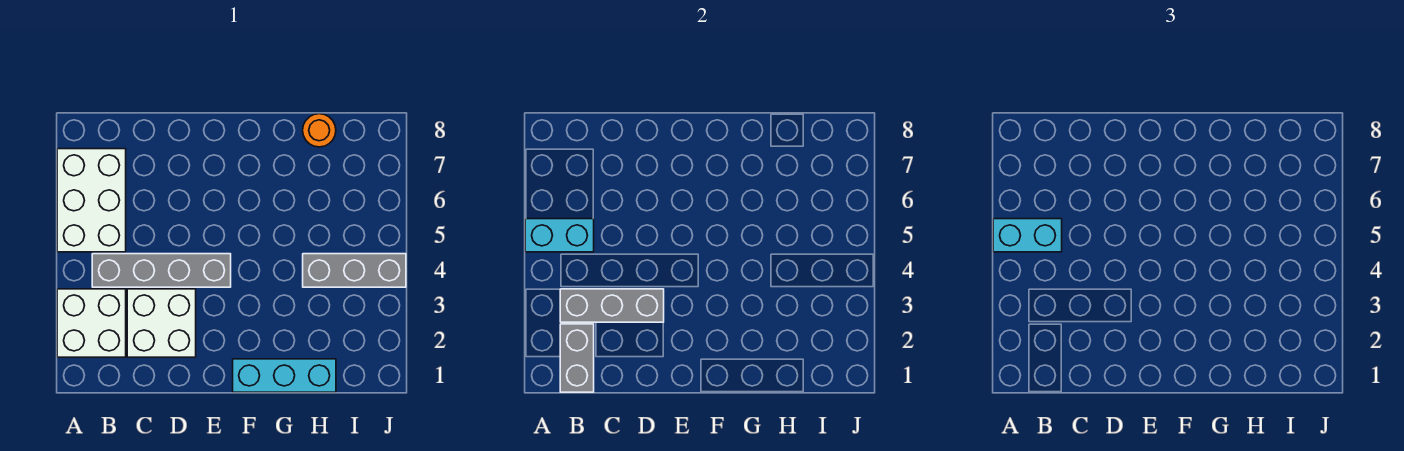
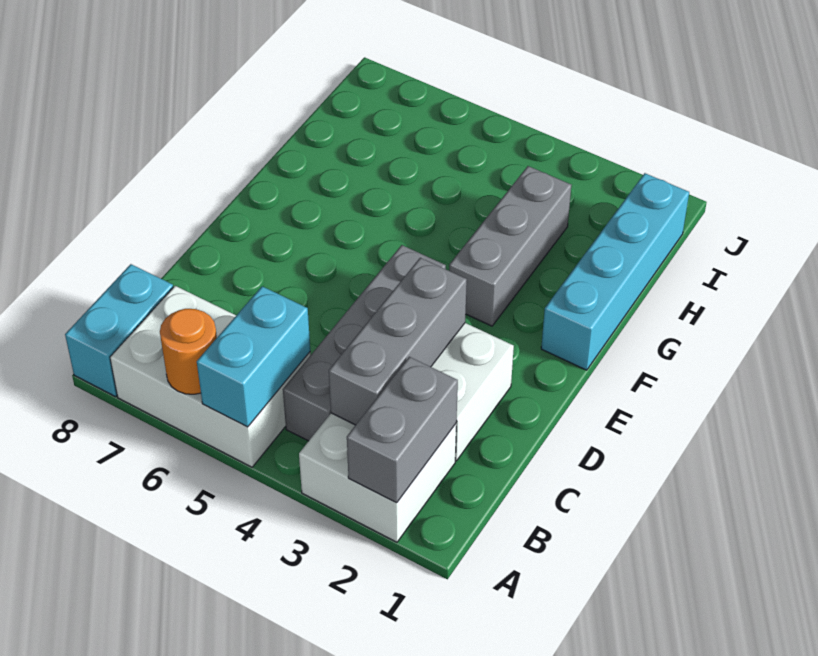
cyan brick A5:B5 level 3 -> cyan brick A8:B8 level 1
grey brick B1:B2 level 2 -> grey brick A2:B2 level 2
cyan brick F1:H1 level 1 -> cyan brick F1:I1 level 1
grey brick H4:J4 level 1 -> grey brick F3:H3 level 1
orange round brick H8 level 1 -> orange round brick A6 level 2

